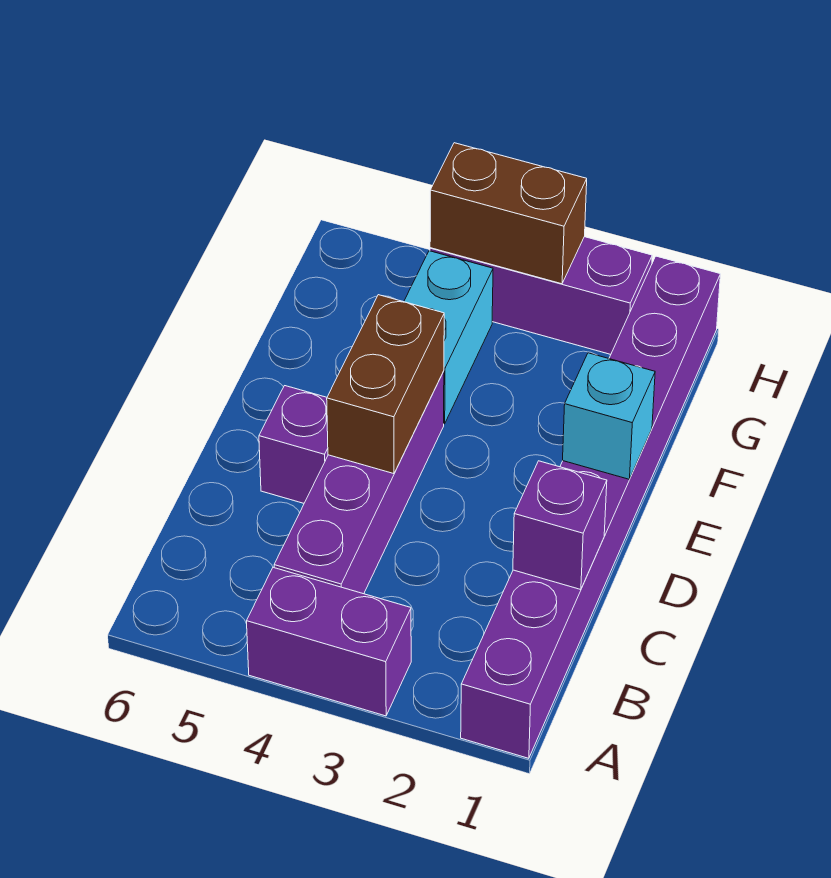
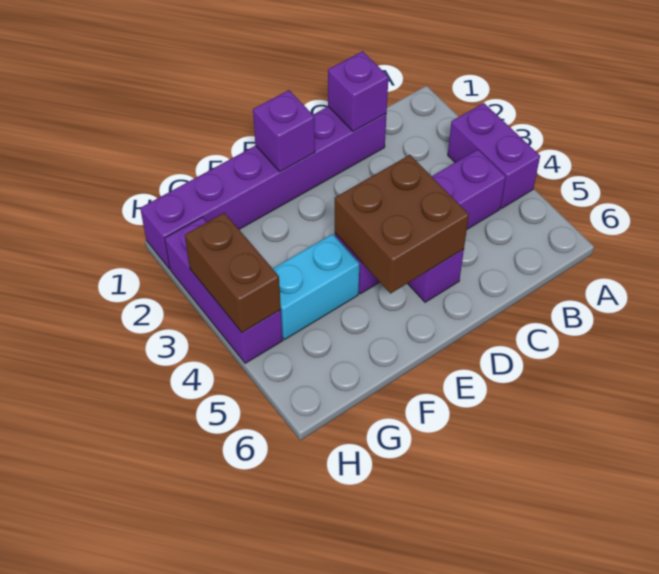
purple brick A1:H1 level 1 -> purple brick C1:H1 level 1
brown brick D4:E4 level 2 -> brown brick D4:E5 level 2
cyan brick E1 level 2 -> purple brick E1 level 2

